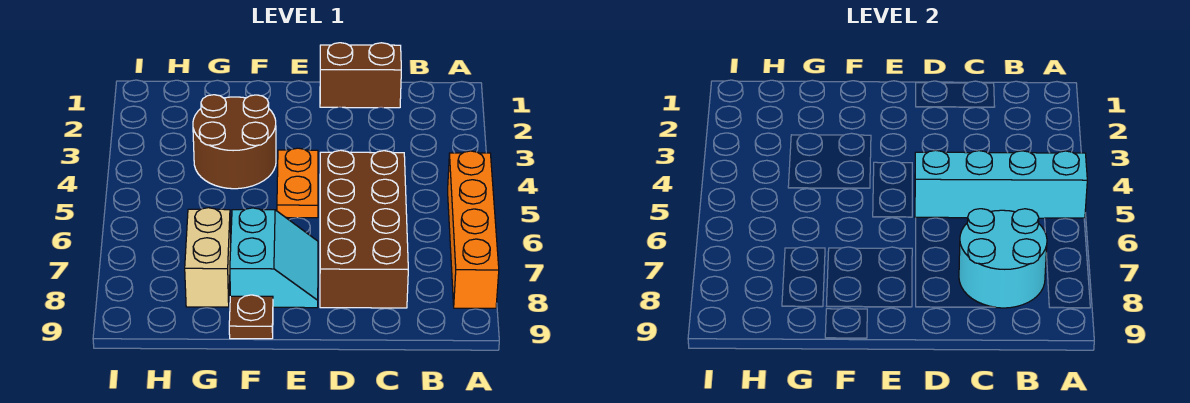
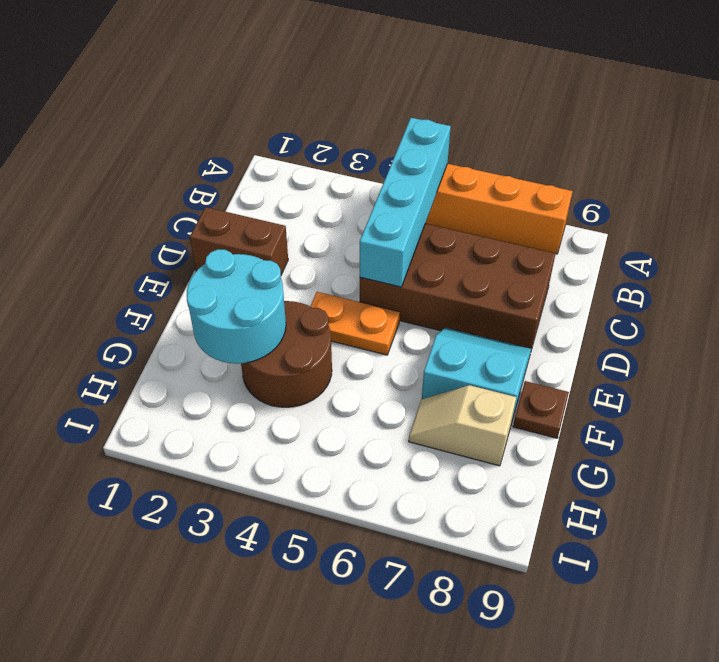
cyan round brick B7:C8 level 2 -> cyan round brick F2:G3 level 2
brown brick C1:D1 level 1 -> brown brick D1:D2 level 1
tan brick G7:G8 level 1 -> tan slope G7:G8 level 1 top 8

